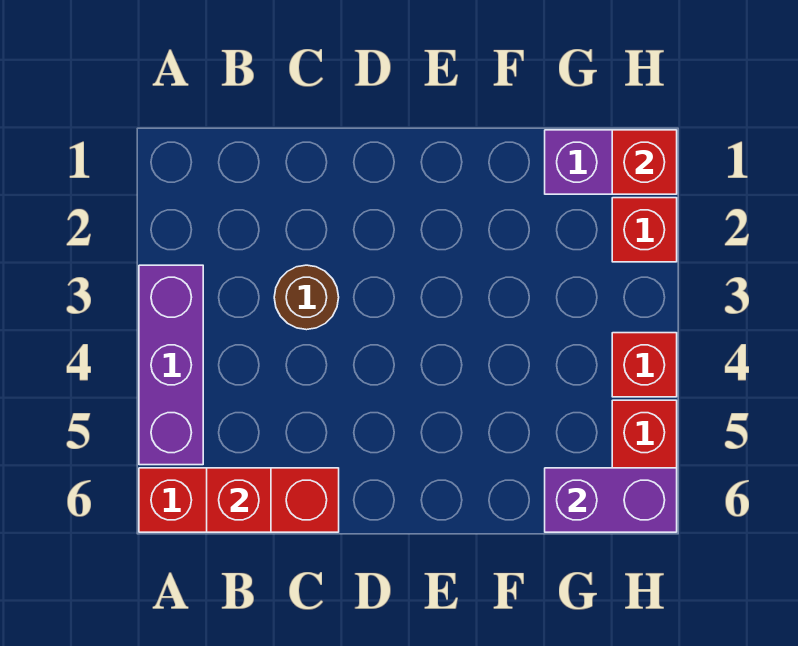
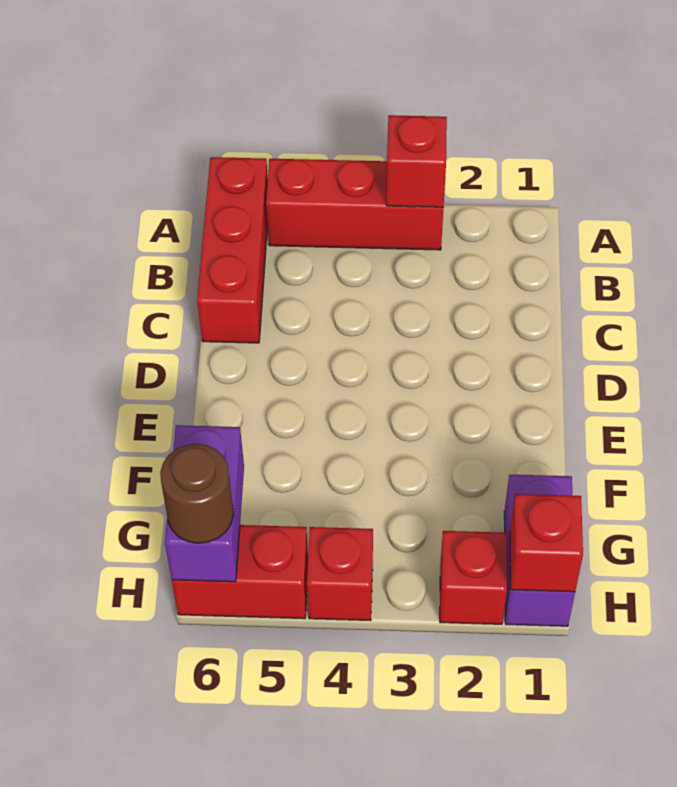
purple brick A3:A5 level 1 -> red brick A3:A5 level 1
red brick B6 level 2 -> red brick A3 level 2
brown round brick C3 level 1 -> brown round brick H6 level 3

